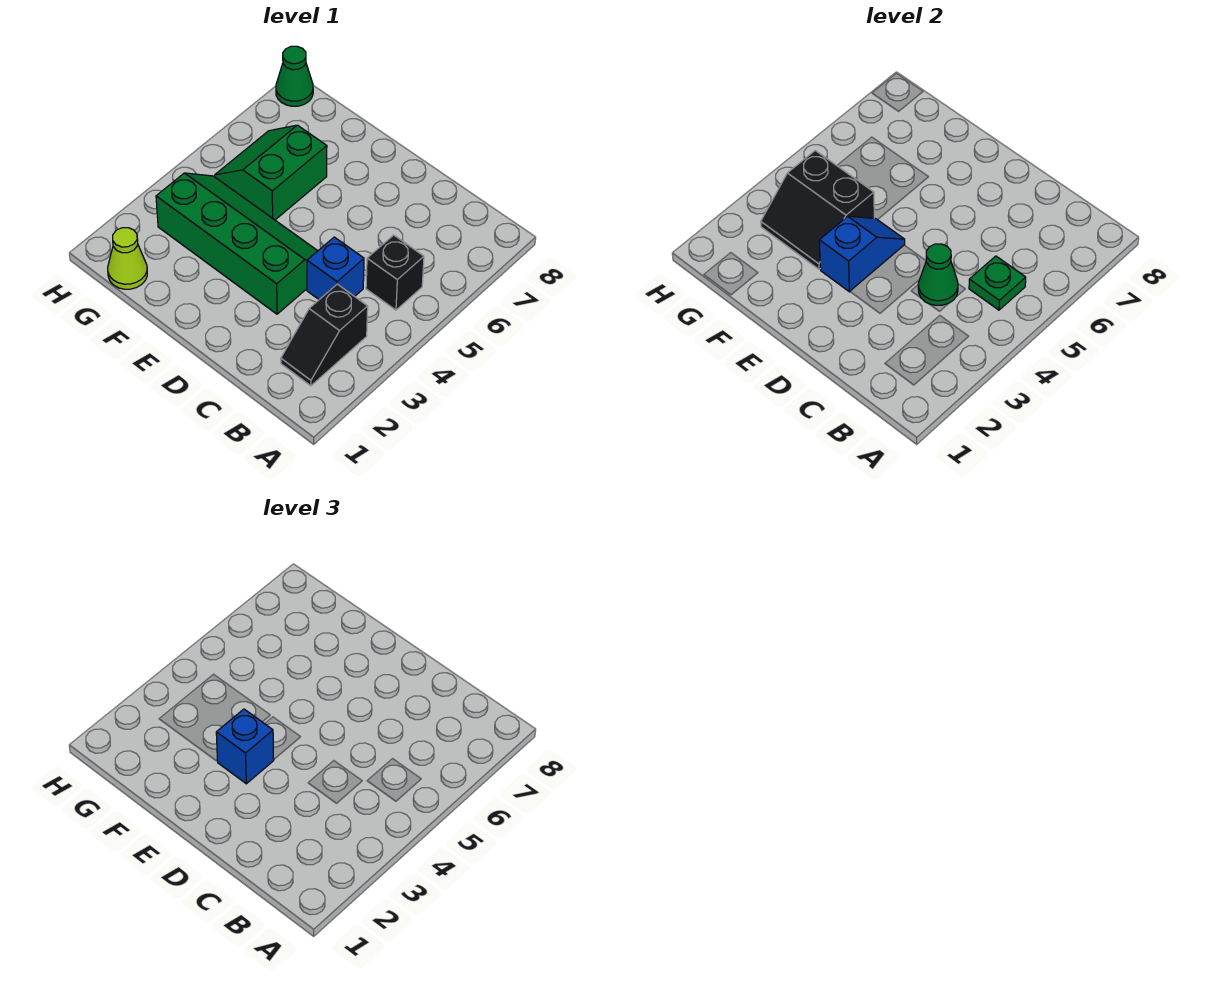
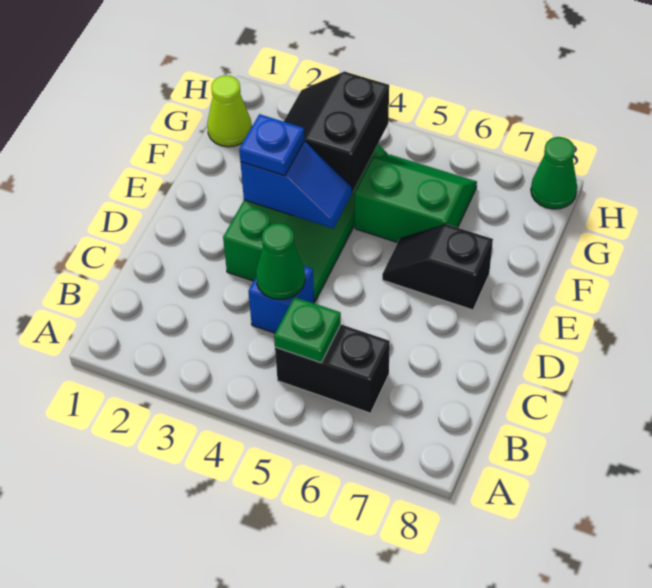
black slope B2:B3 level 1 top 3 -> black slope E6:E7 level 1 top 7
black brick B5 level 1 -> black brick B5:B6 level 1
blue brick E3 level 3 -> blue plate E3 level 3

